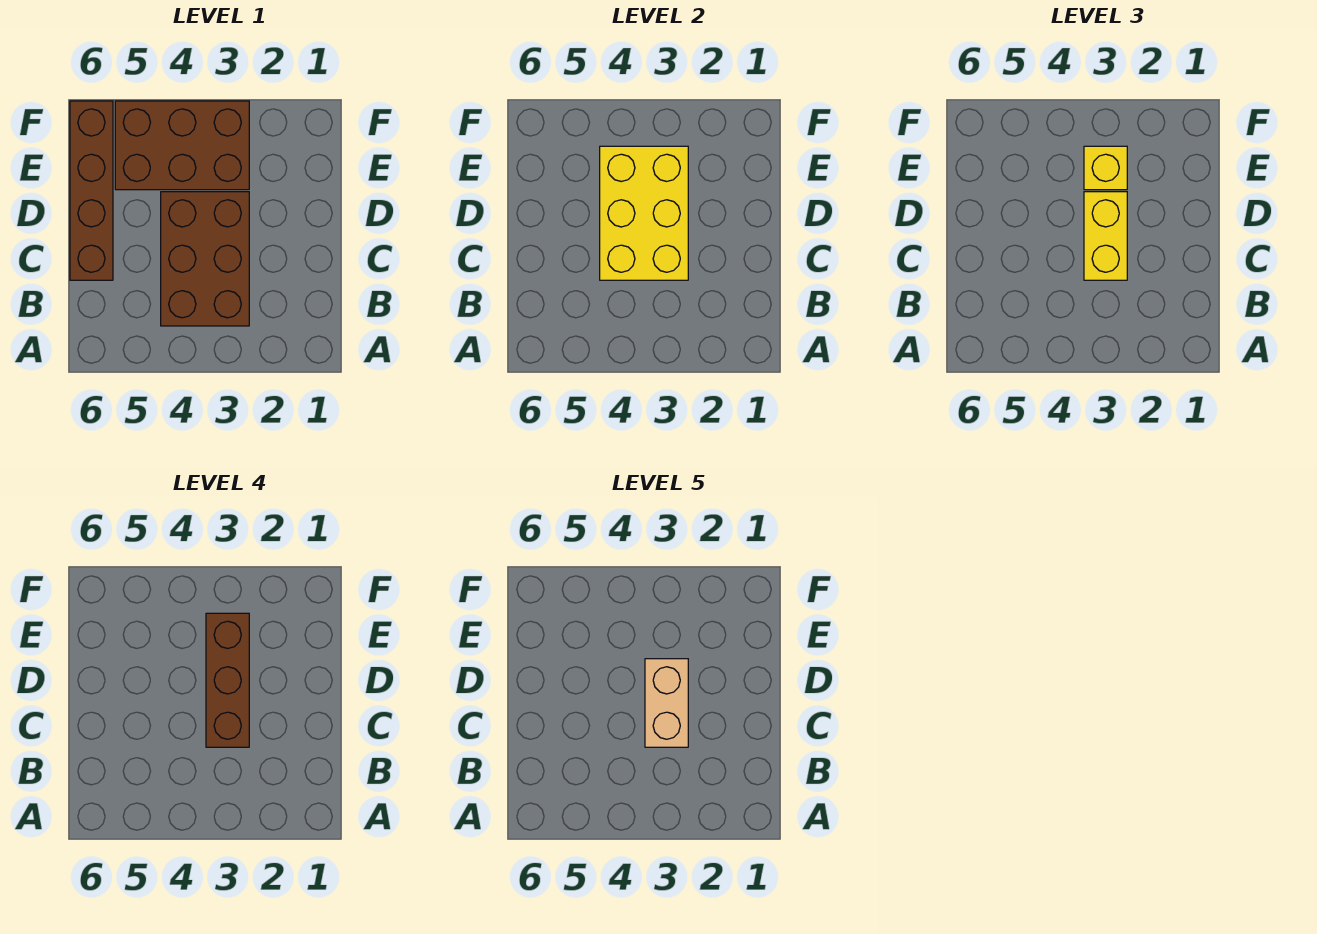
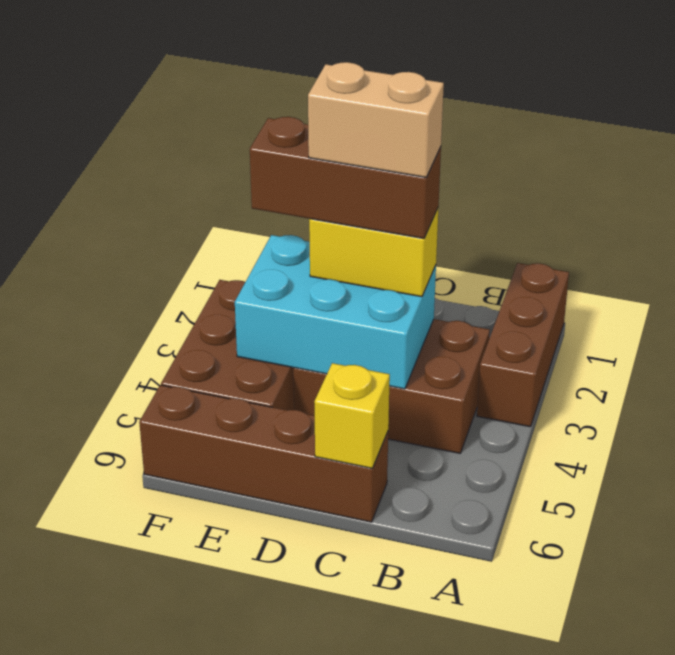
none -> brown brick A1:A3 level 1
yellow brick C3:E4 level 2 -> cyan brick C3:E4 level 2
yellow brick E3 level 3 -> yellow brick C6 level 2

